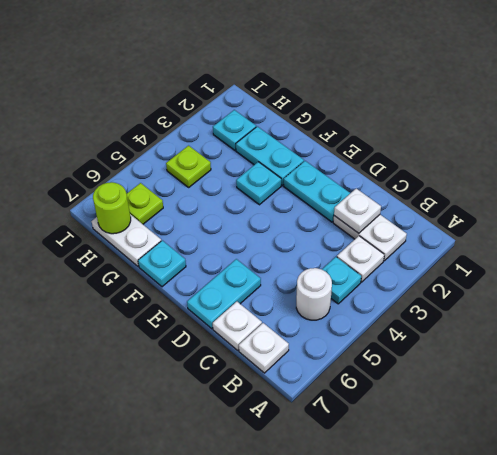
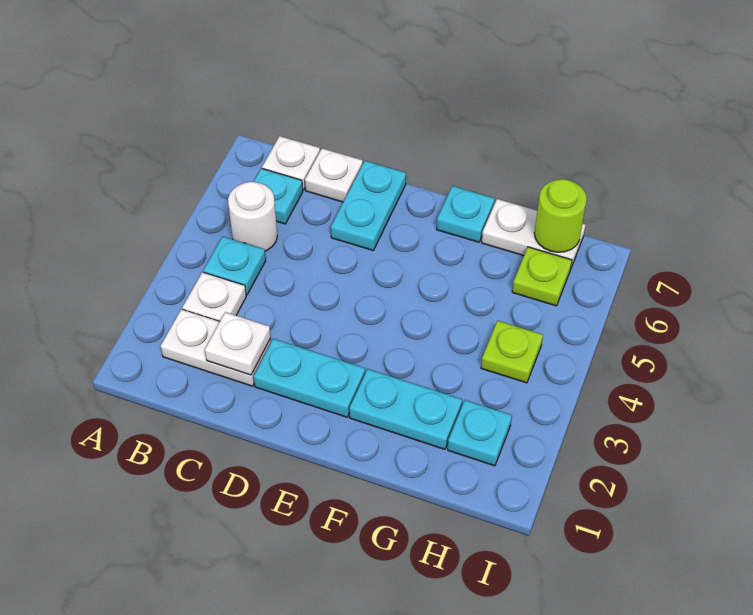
cyan plate F3 level 1 -> cyan plate B6 level 1

